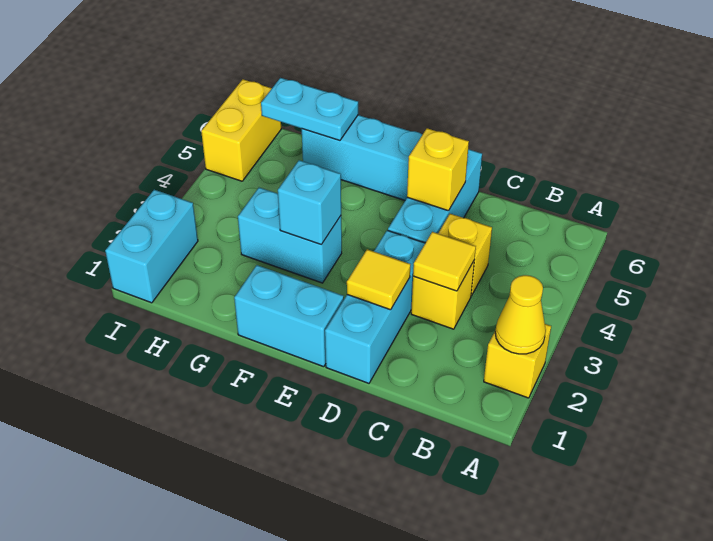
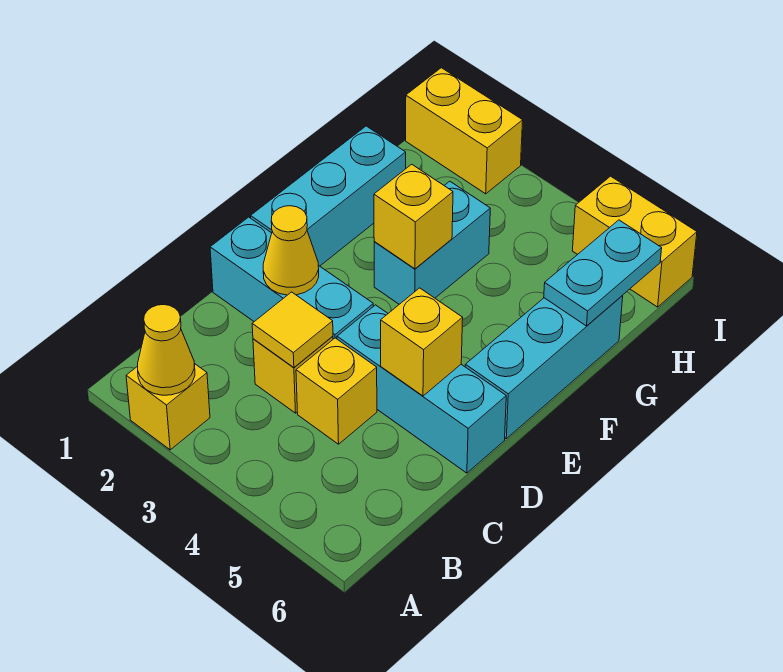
yellow tile D2 level 2 -> yellow cone D2 level 2
cyan brick E1:F1 level 1 -> cyan brick E1:G1 level 1
cyan brick F3 level 2 -> yellow brick F3 level 2
cyan brick I1:I2 level 1 -> yellow brick I1:I2 level 1

